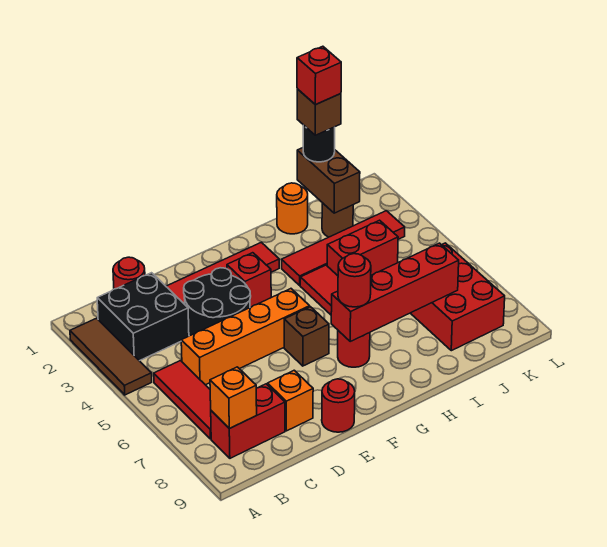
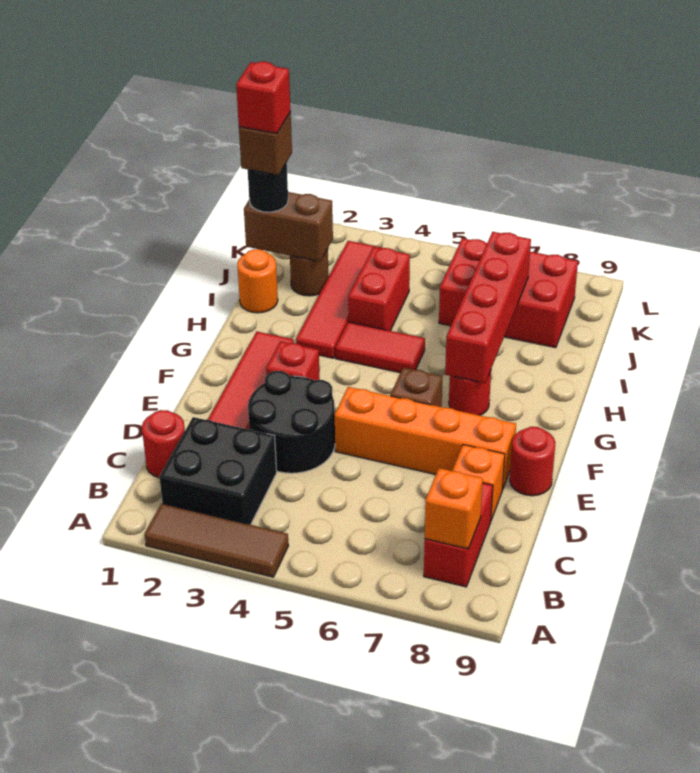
red tile B5:B7 level 1 -> none
orange brick C5:F5 level 1 -> orange brick E5:E8 level 1
red round brick G7 level 3 -> none

